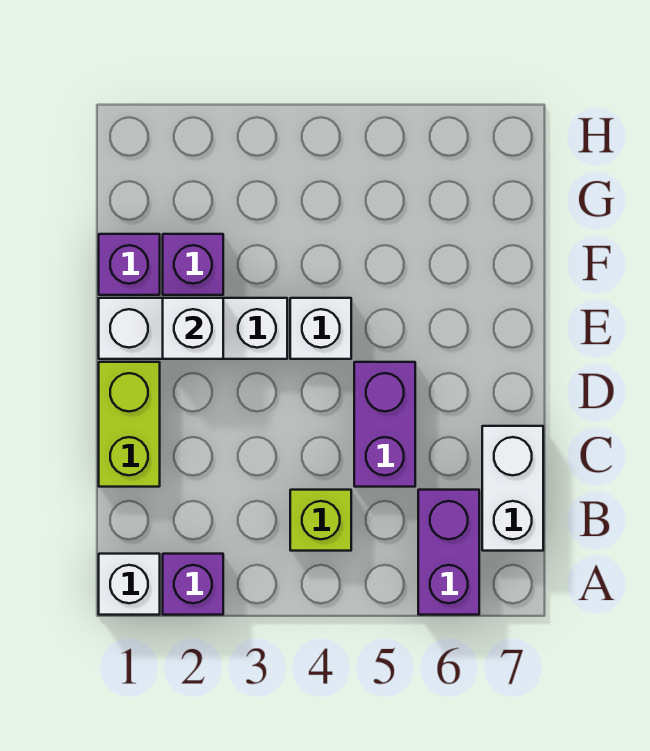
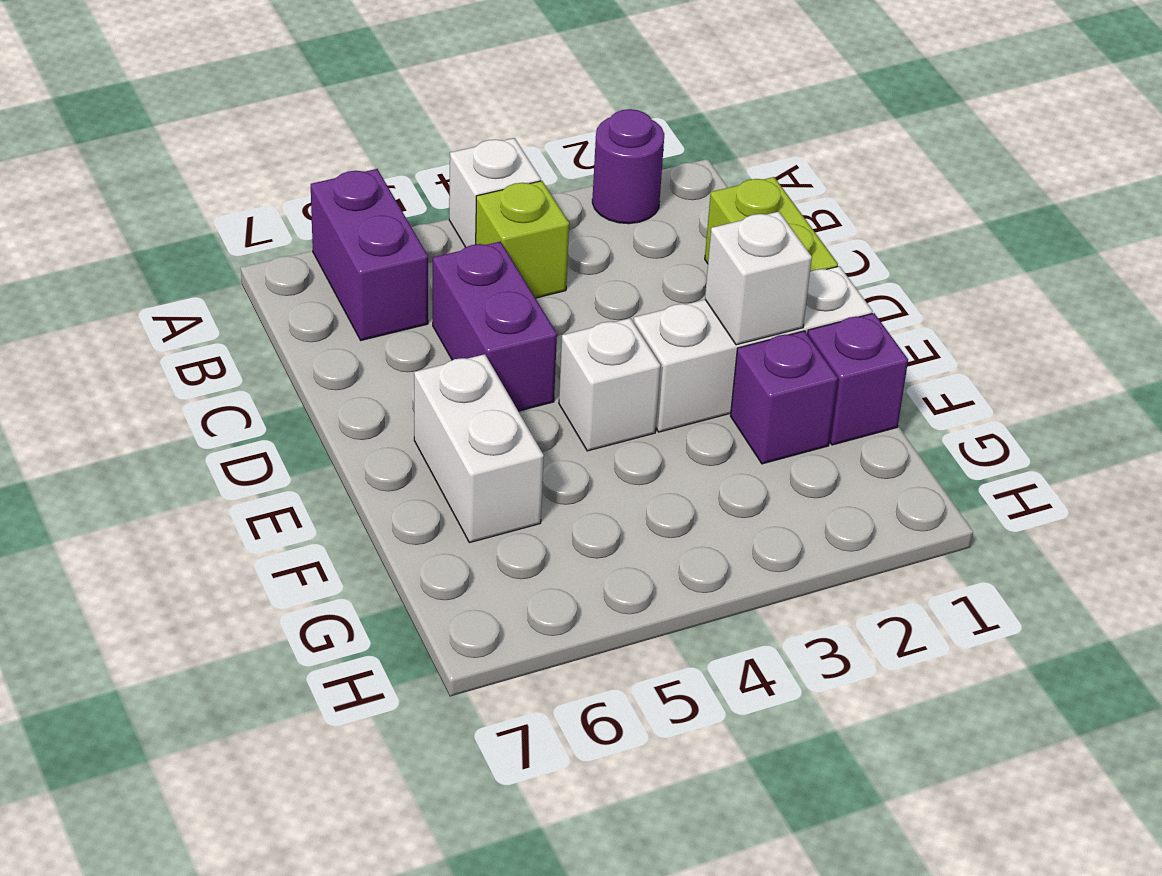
white brick A1 level 1 -> white brick A4 level 1
purple brick A2 level 1 -> purple round brick A2 level 1
white brick B7:C7 level 1 -> white brick E6:F6 level 1

